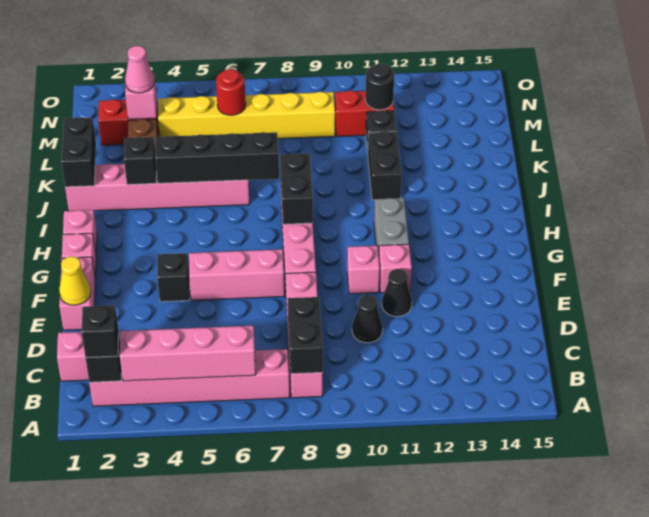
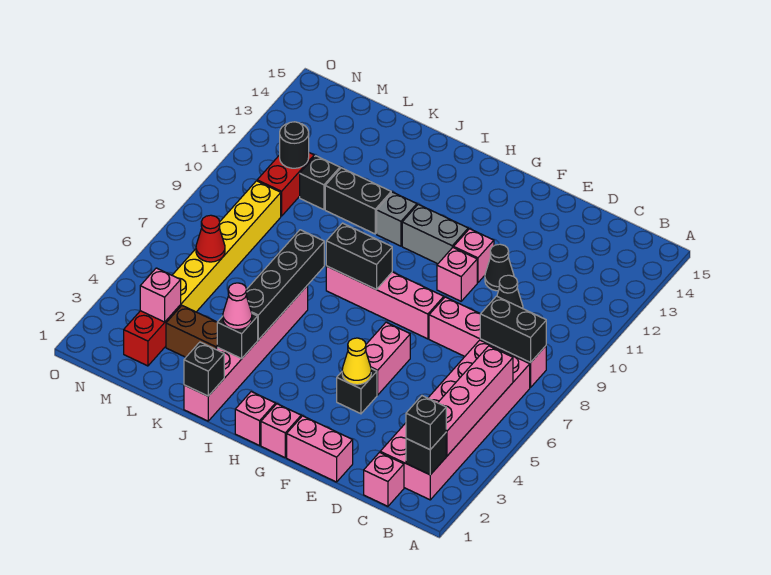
pink brick B2:B7 level 1 -> pink brick B2:C7 level 1
yellow cone E1 level 2 -> yellow cone F4 level 2
pink brick F5:F7 level 1 -> pink brick F5:F6 level 1
none -> grey brick I11 level 1
black brick J1:K1 level 2 -> black brick J1 level 2
pink cone M3 level 3 -> pink cone J3 level 3
red round brick M6 level 2 -> red cone M6 level 2

